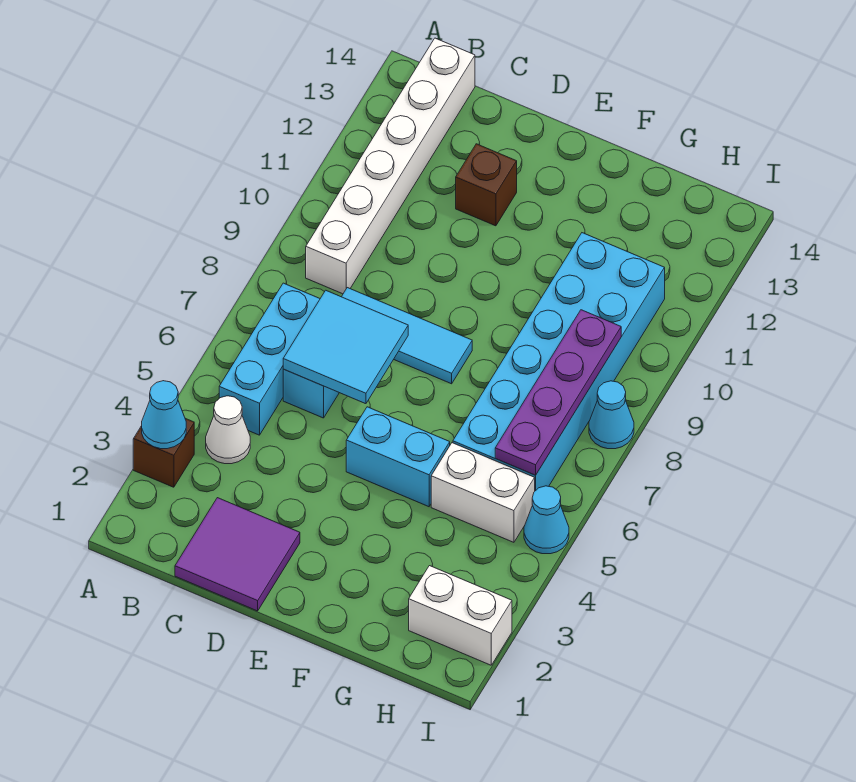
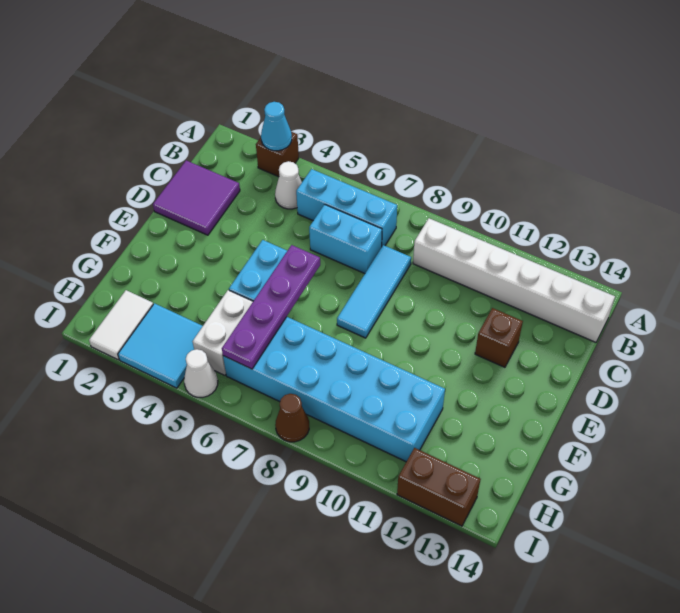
cyan tile C6:D7 level 2 -> cyan tile H3:I4 level 1
white brick H2:I2 level 1 -> white tile H2:I2 level 1
purple plate H6:H9 level 2 -> purple plate E6:H6 level 2
cyan cone I5 level 1 -> white cone I5 level 1
cyan cone I8 level 1 -> brown cone I8 level 1
none -> brown brick I12:I13 level 1

